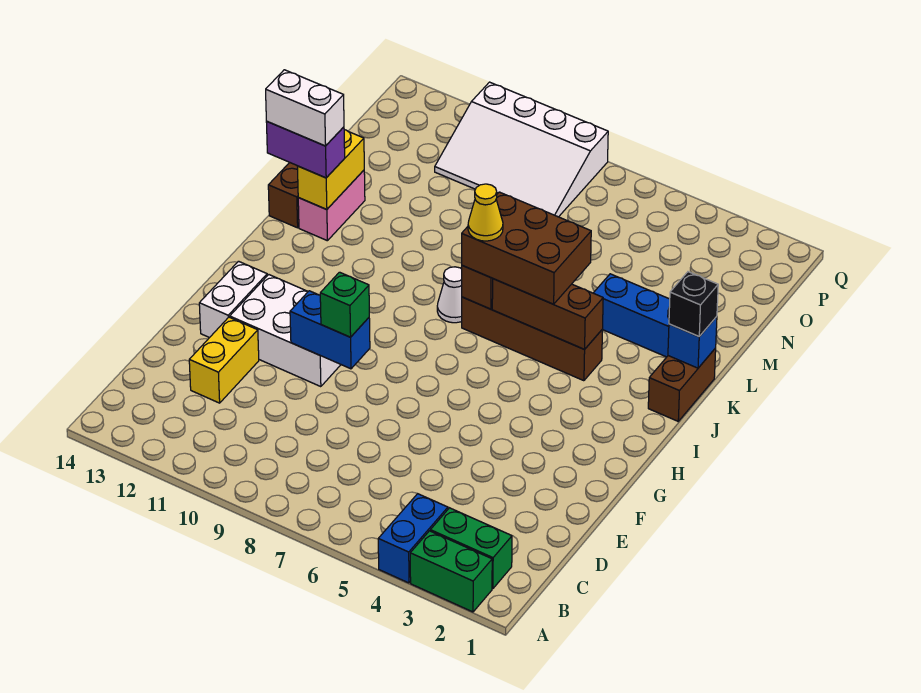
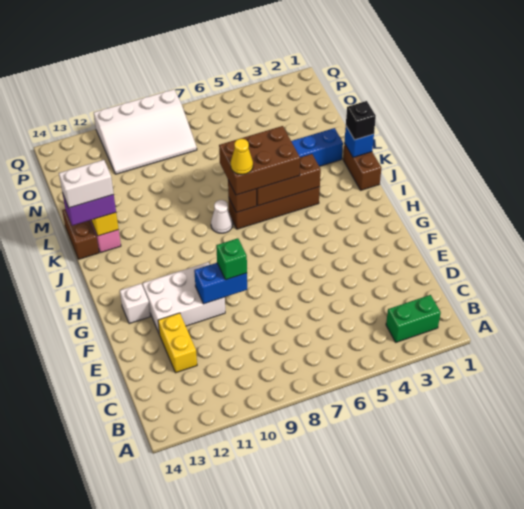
green brick A2:A3 level 1 -> none
blue brick A4:B4 level 1 -> none
white brick F13:G13 level 1 -> white brick G13 level 1

